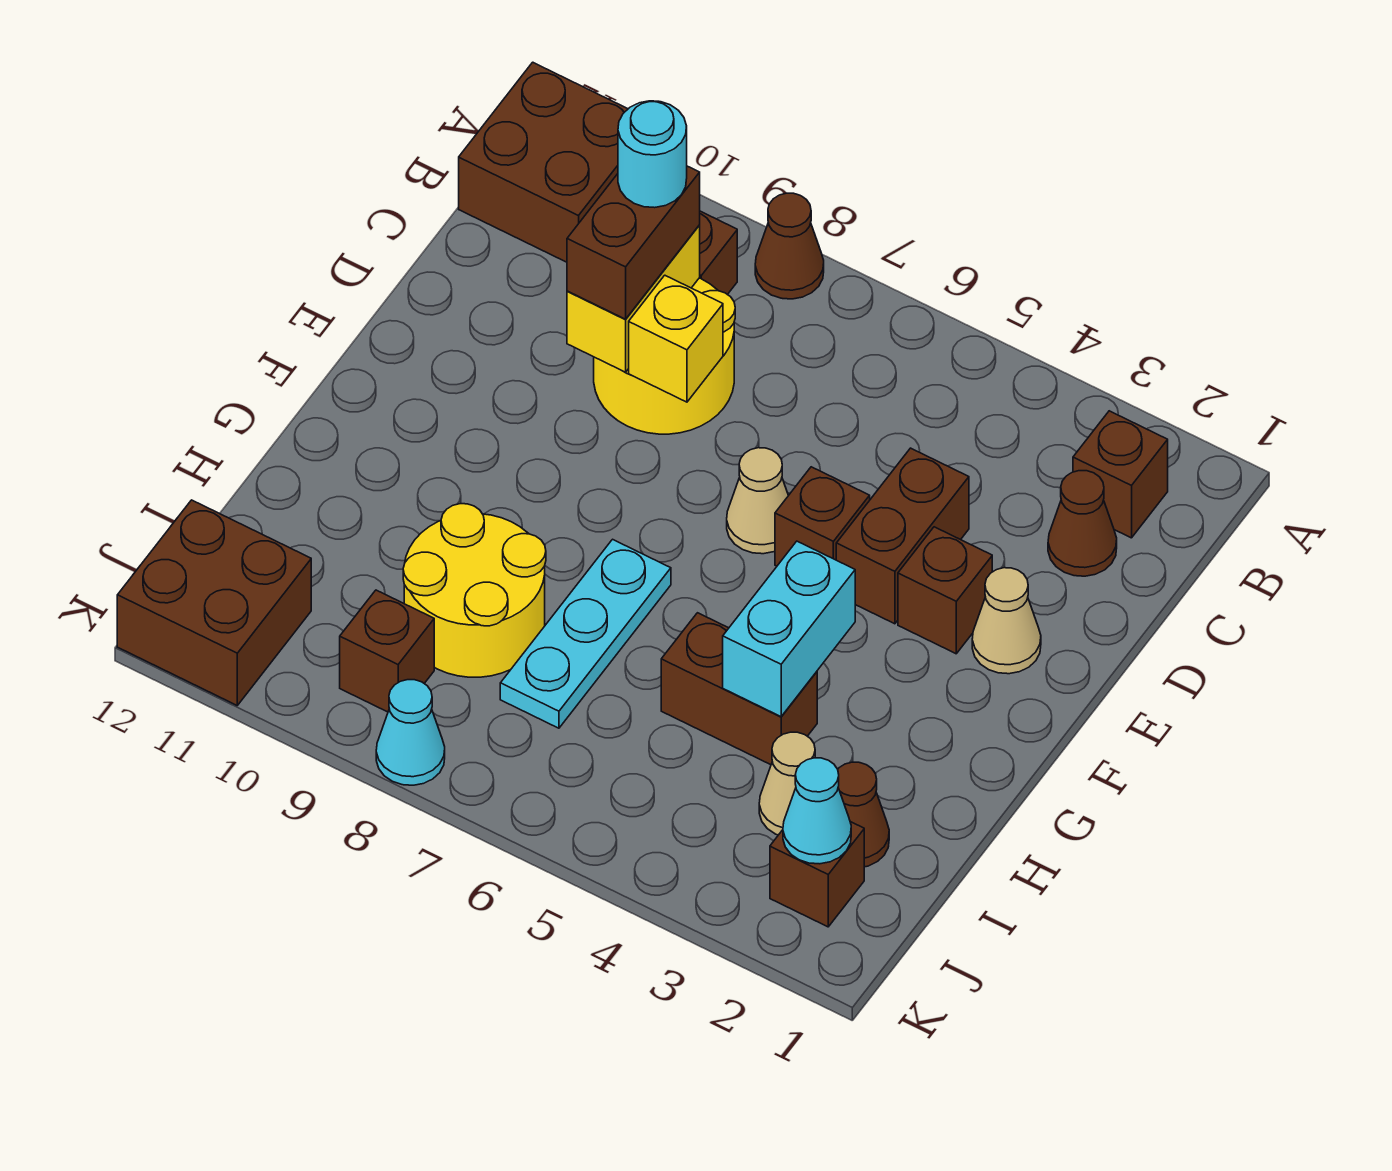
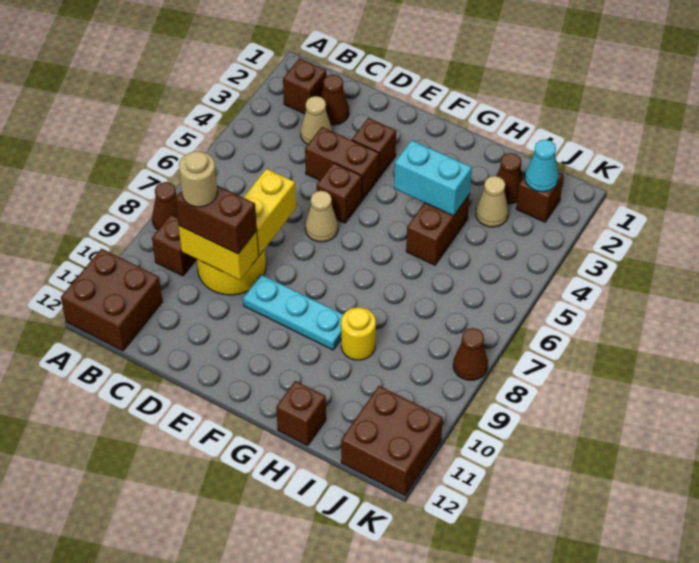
cyan round brick C9 level 4 -> tan round brick C9 level 4
yellow brick D8 level 2 -> yellow brick D7:D8 level 2
tan cone E2 level 1 -> tan cone C3 level 1
cyan plate G7:I7 level 1 -> cyan plate E9:G9 level 1
yellow round brick H8:I9 level 1 -> yellow round brick H9 level 1
brown brick J9 level 1 -> brown brick H12 level 1
cyan cone K8 level 1 -> brown cone K8 level 1

